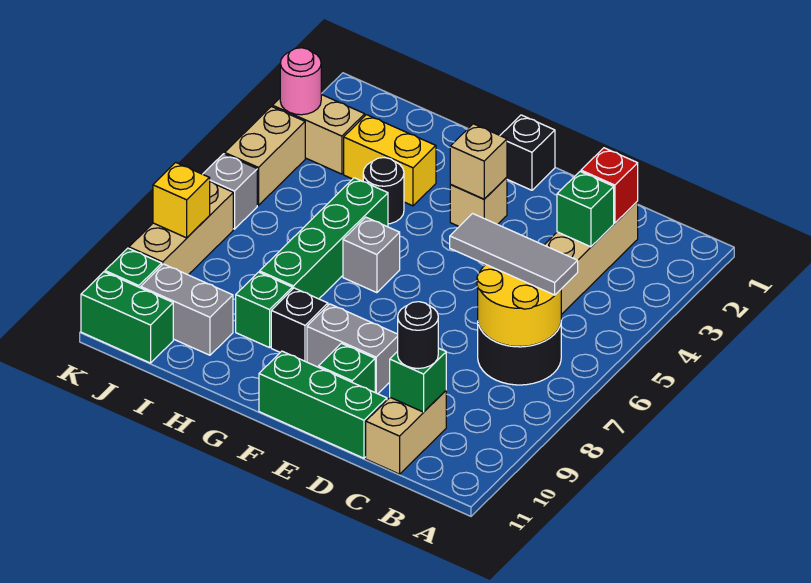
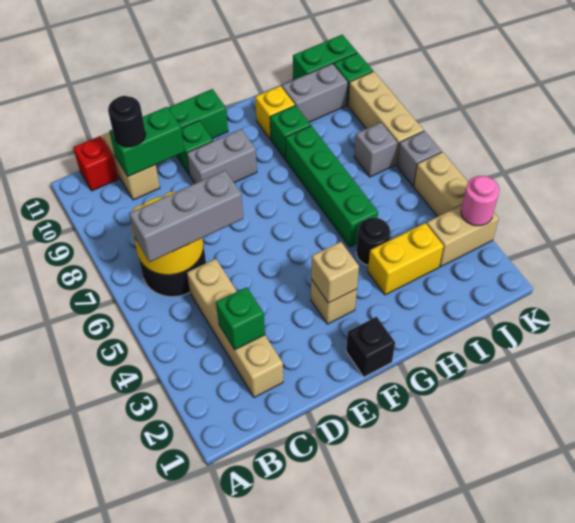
grey tile B6:D6 level 3 -> grey brick B6:D6 level 3
red brick C2 level 2 -> red brick B11 level 1
green brick C10 level 2 -> green brick C10:D10 level 2
grey brick G6 level 1 -> grey brick J7 level 1
black brick G9 level 1 -> none
yellow brick K8 level 2 -> yellow brick H10 level 1

